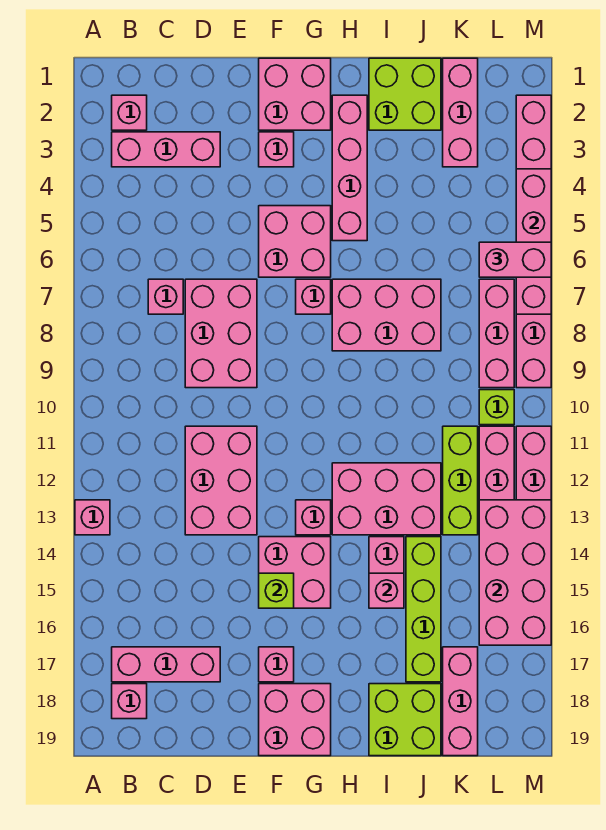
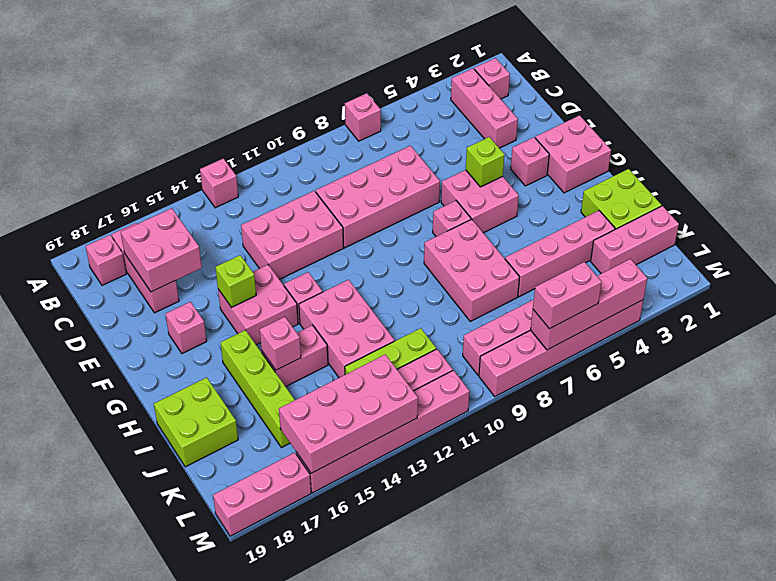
pink brick C7 level 1 -> pink brick A7 level 1
pink brick D7:E9 level 1 -> pink brick D7:E10 level 1
pink brick F18:G19 level 1 -> pink brick C16:D17 level 2
pink brick H2:H5 level 1 -> pink brick J3:J6 level 1
lime brick J14:J17 level 1 -> lime brick H16:K16 level 1
pink brick K17:K19 level 1 -> pink brick M17:M19 level 1
pink brick L6:M6 level 3 -> pink brick M6:M7 level 3
lime brick L10 level 1 -> lime brick F5 level 2
pink brick M2:M9 level 1 -> pink brick M4:M9 level 1

